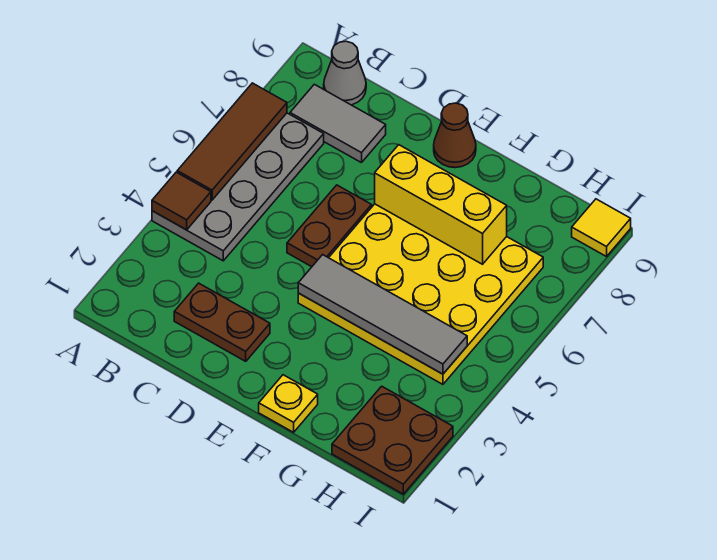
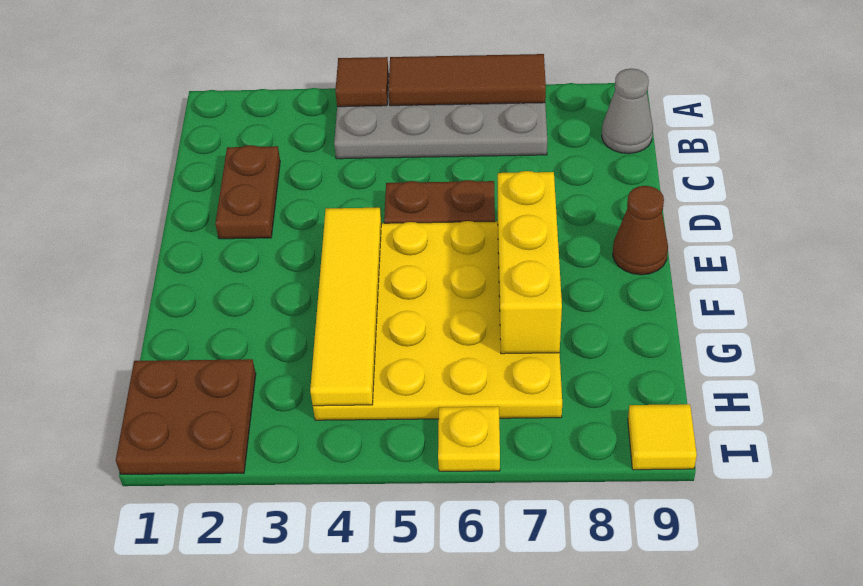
grey tile B8:C8 level 1 -> none
grey tile E4:H4 level 2 -> yellow tile E4:H4 level 2
yellow plate F1 level 1 -> yellow plate I6 level 1

